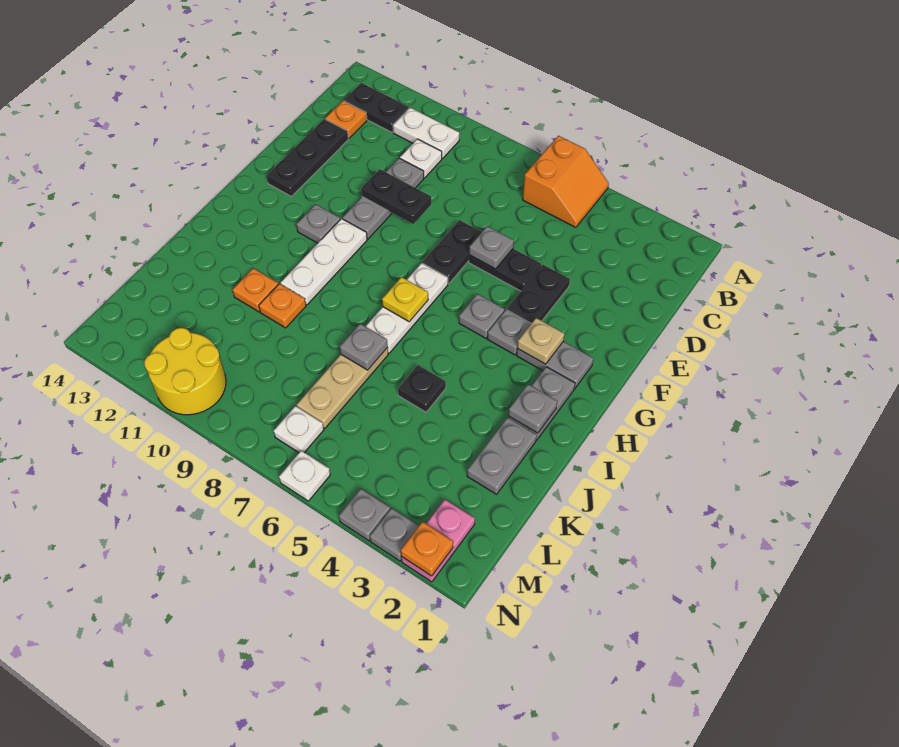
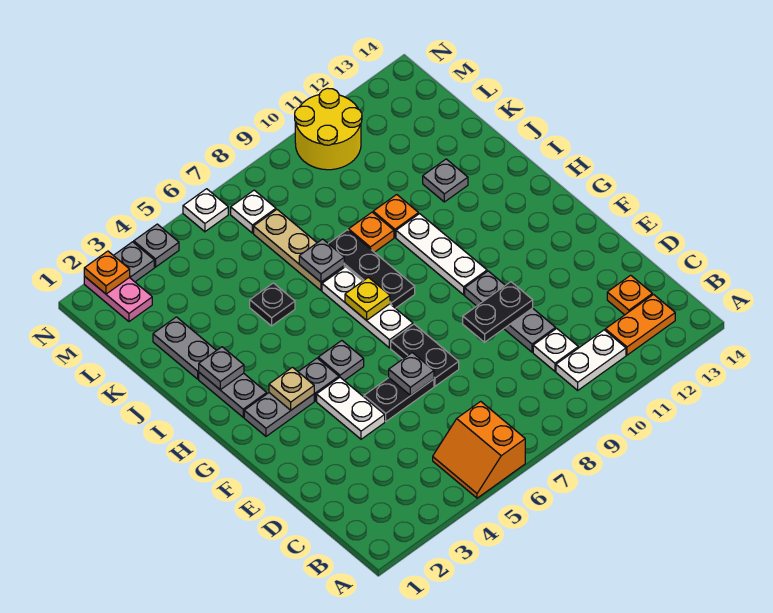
black plate B12:B13 level 1 -> orange plate B12:B13 level 1
black plate D13:F13 level 1 -> black plate H8:J8 level 1
black plate E4:F4 level 1 -> white plate E4:F4 level 1
grey plate G11 level 1 -> grey plate J12 level 1
orange plate J11 level 1 -> orange plate J9 level 1

